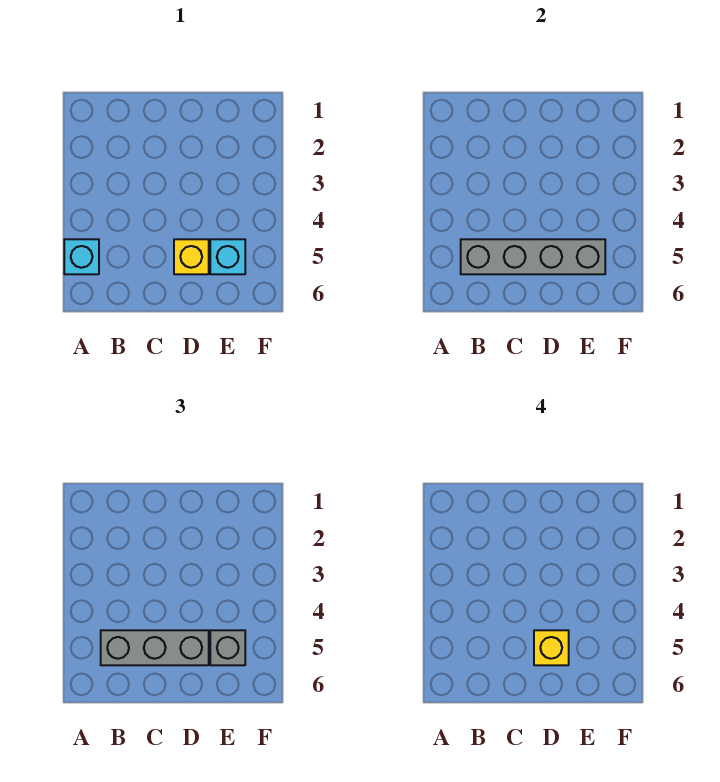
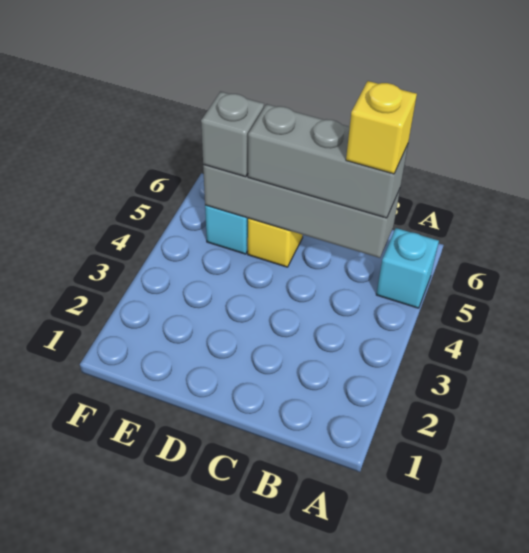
yellow brick D5 level 4 -> yellow brick B5 level 4

